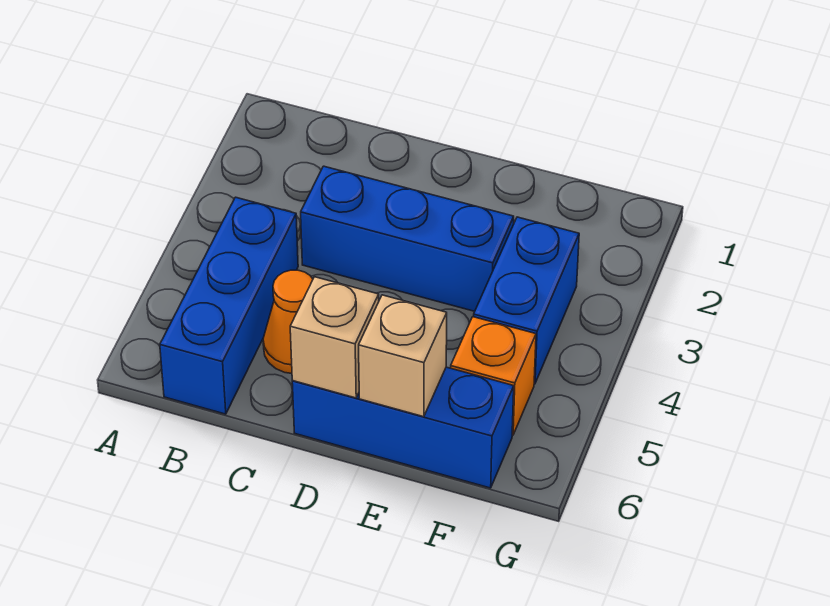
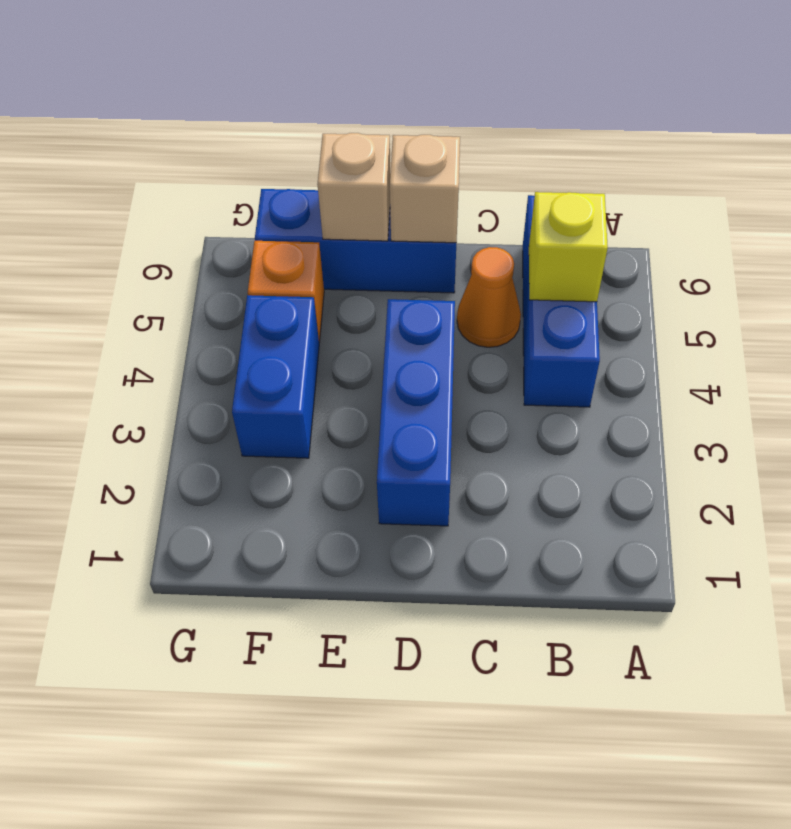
none -> yellow brick B5 level 2
blue brick C3:E3 level 1 -> blue brick D2:D4 level 1

